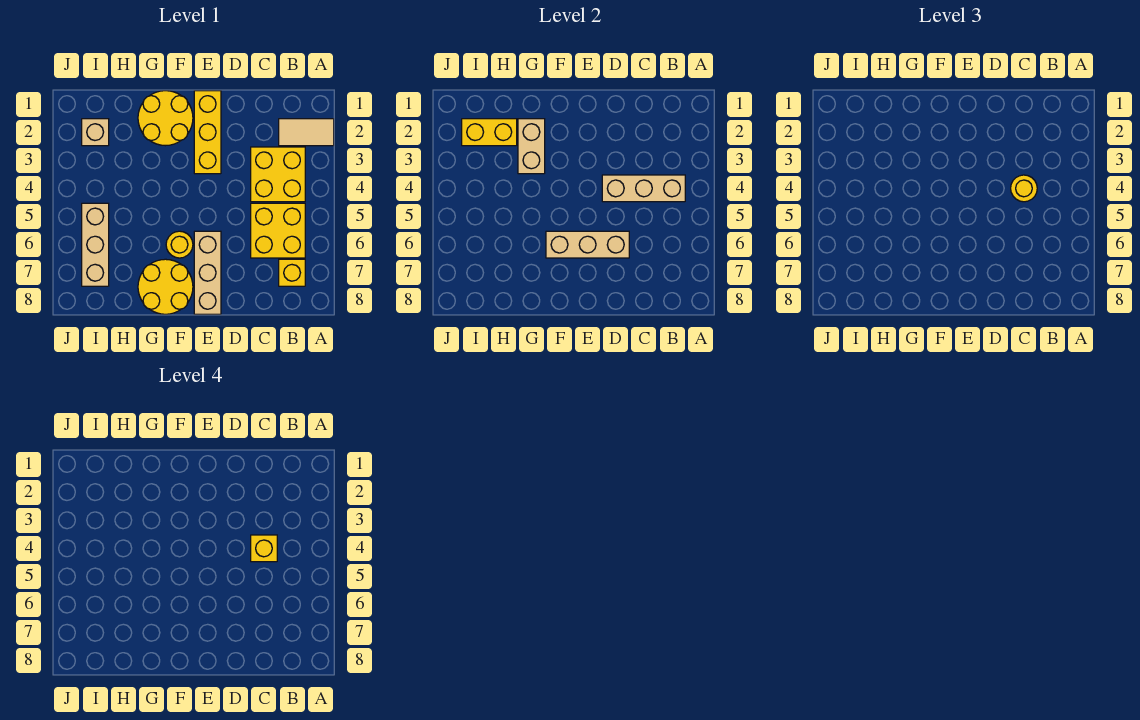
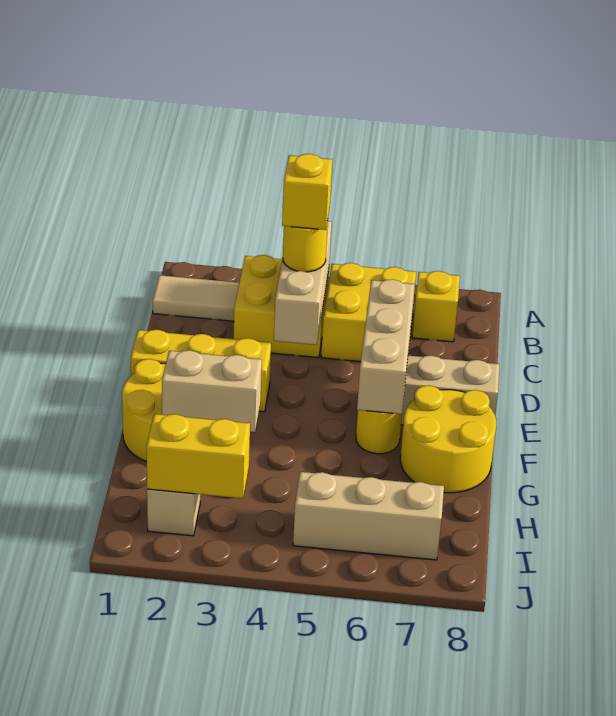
tan tile A2:B2 level 1 -> tan tile B1:B2 level 1
yellow brick H2:I2 level 2 -> yellow brick I2:I3 level 2

